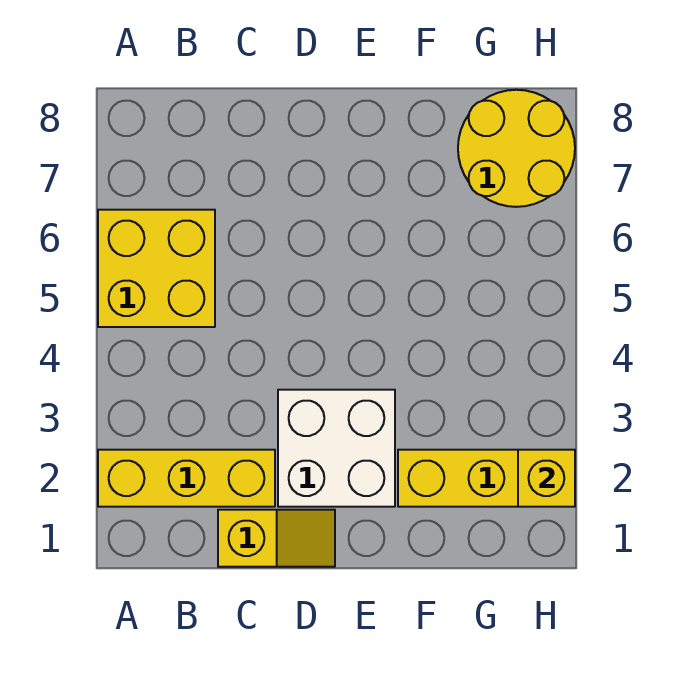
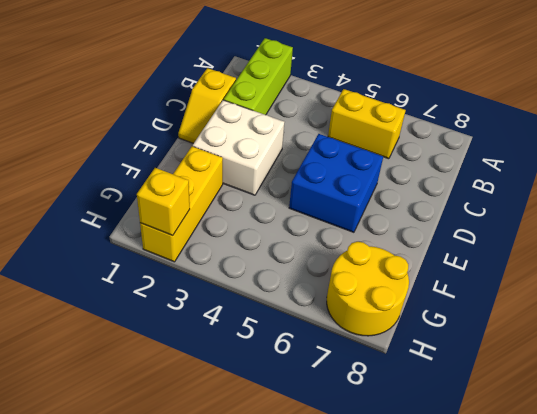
yellow brick A2:C2 level 1 -> lime brick A2:C2 level 1
yellow brick A5:B6 level 1 -> yellow brick B5:B6 level 1
none -> blue brick D5:E6 level 1

